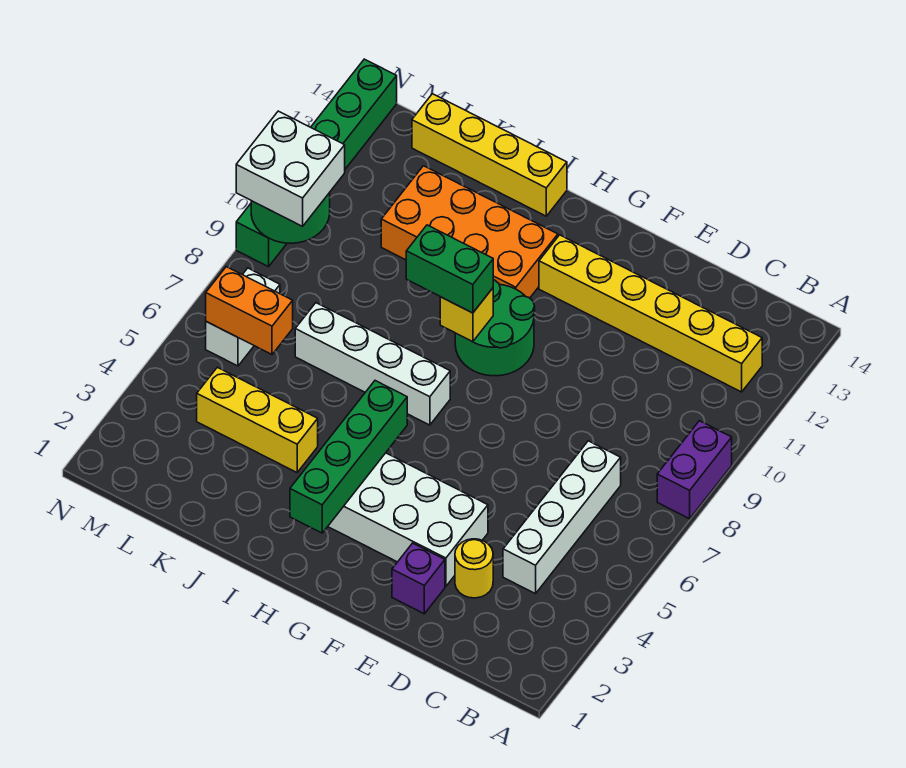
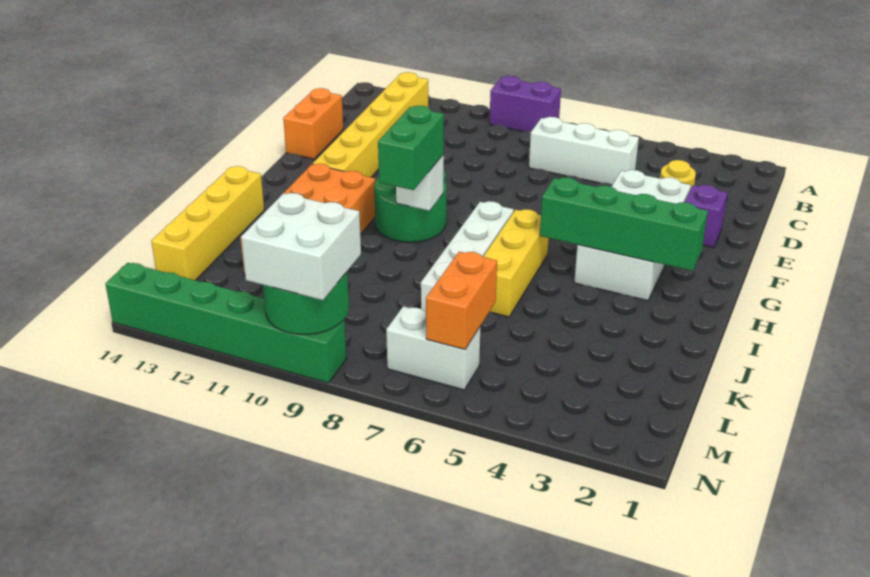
white brick C4:C7 level 1 -> white brick C5:C7 level 1
none -> orange brick D14:E14 level 1
yellow brick H9 level 2 -> white brick H9 level 2
yellow brick J4:L4 level 1 -> yellow brick H6:J6 level 1

